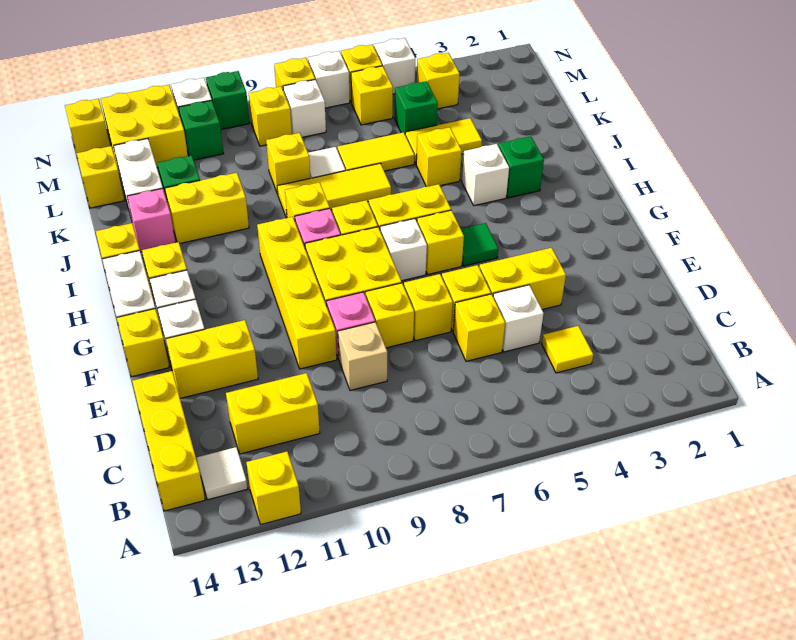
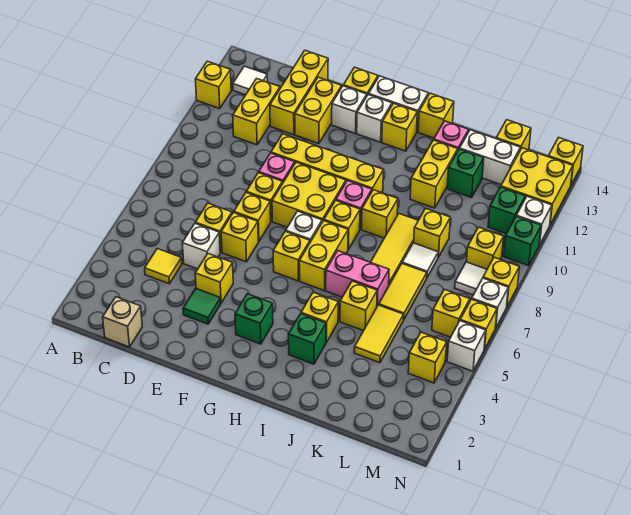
yellow brick B14:D14 level 1 -> yellow brick D12:D14 level 1
tan brick D9 level 1 -> tan brick C1 level 1
yellow brick E4:E5 level 1 -> yellow brick E4 level 1
green tile G5 level 1 -> green tile E3 level 1
white brick I4 level 1 -> yellow brick I4 level 1
none -> pink brick I6:J6 level 1
green brick L5 level 1 -> green brick G3 level 1
white brick M8 level 1 -> white tile M8 level 1

